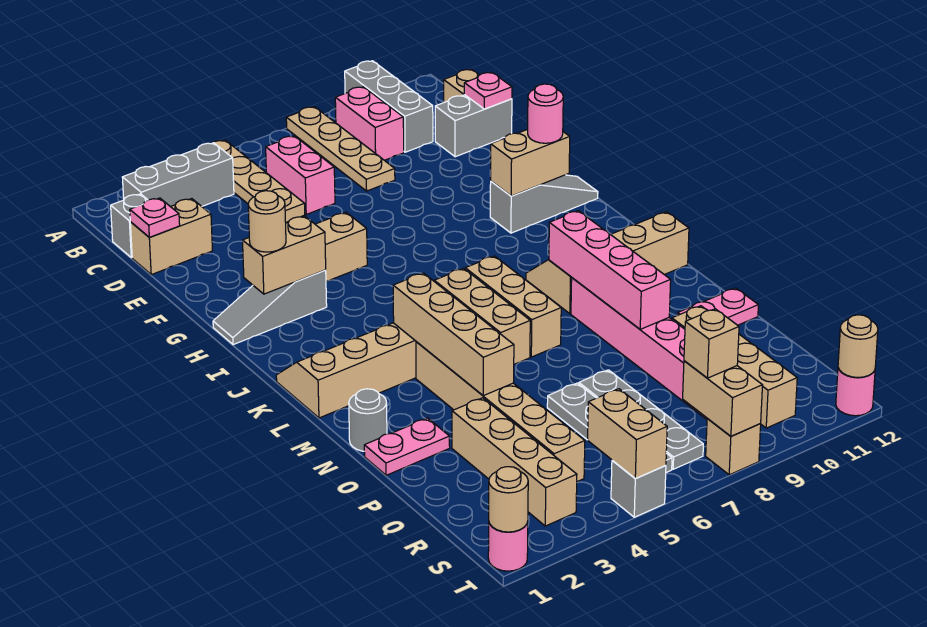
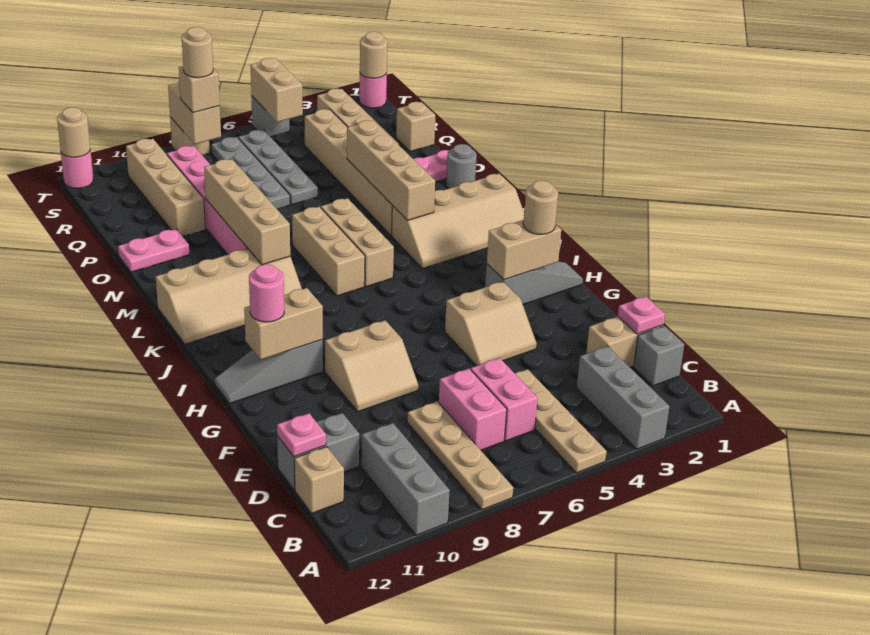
grey brick B2:B4 level 1 -> grey brick A3:C3 level 1
pink brick B9:C9 level 1 -> pink brick C7:D7 level 1
none -> tan slope F8:G9 level 1 top G
pink brick L9:O9 level 2 -> tan brick L9:O9 level 2
none -> tan brick Q1 level 1
none -> tan round brick S8 level 4

